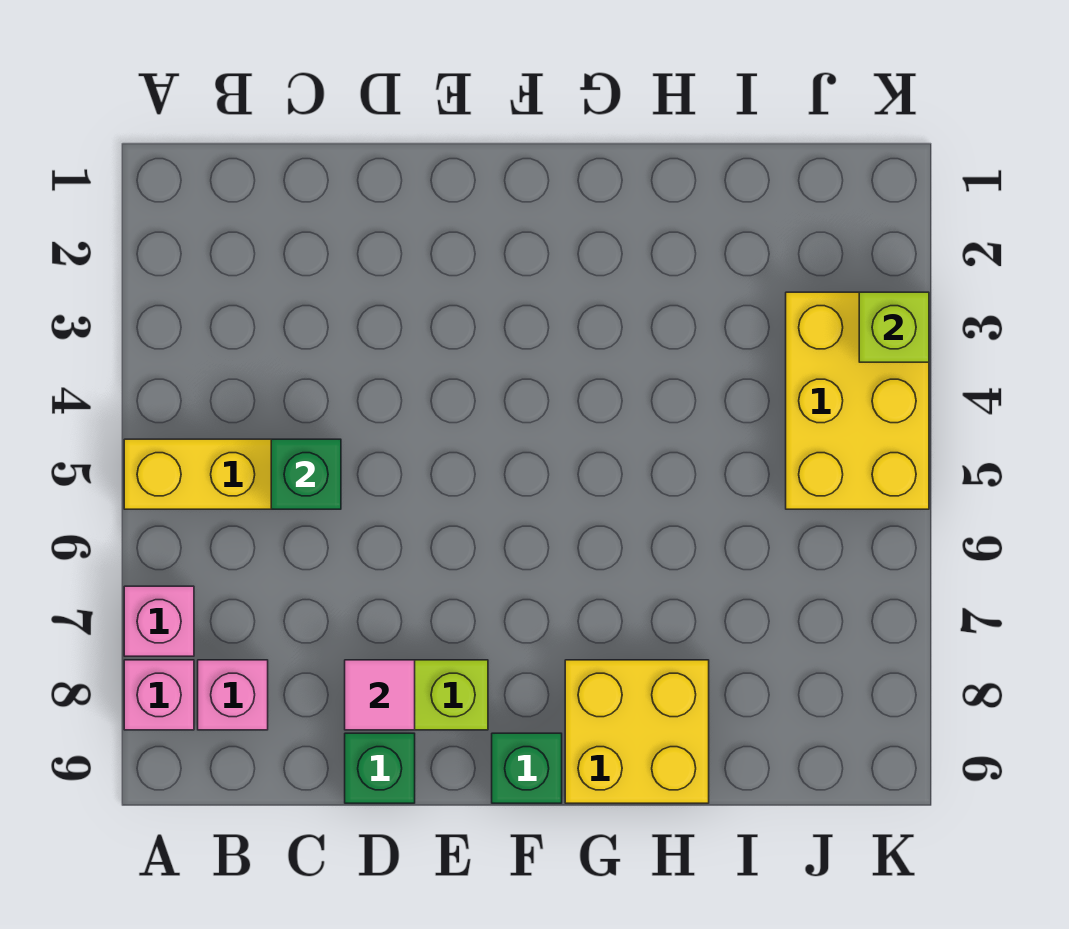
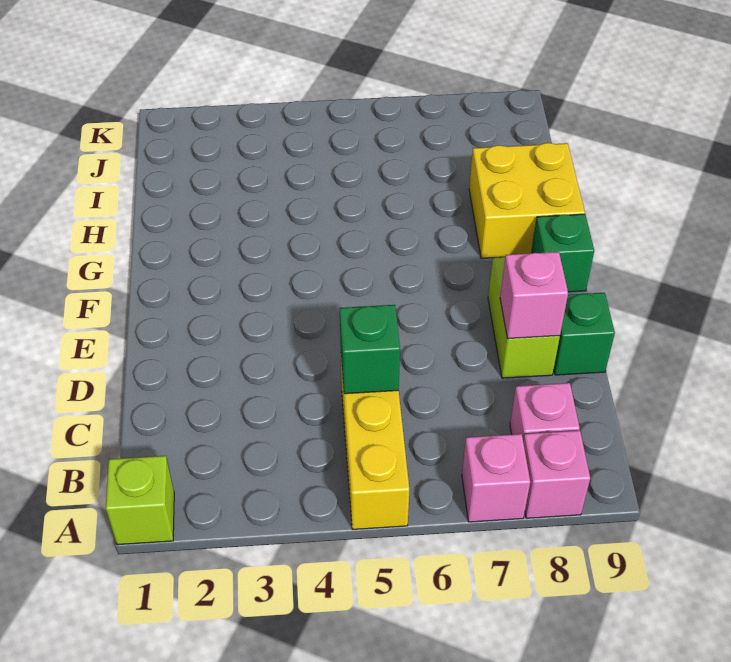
pink tile D8 level 2 -> pink brick D8 level 2
yellow brick J3:K5 level 1 -> none
lime brick K3 level 2 -> lime brick A1 level 1

